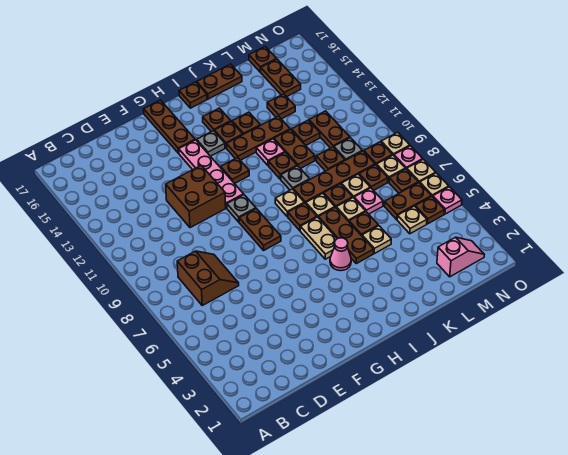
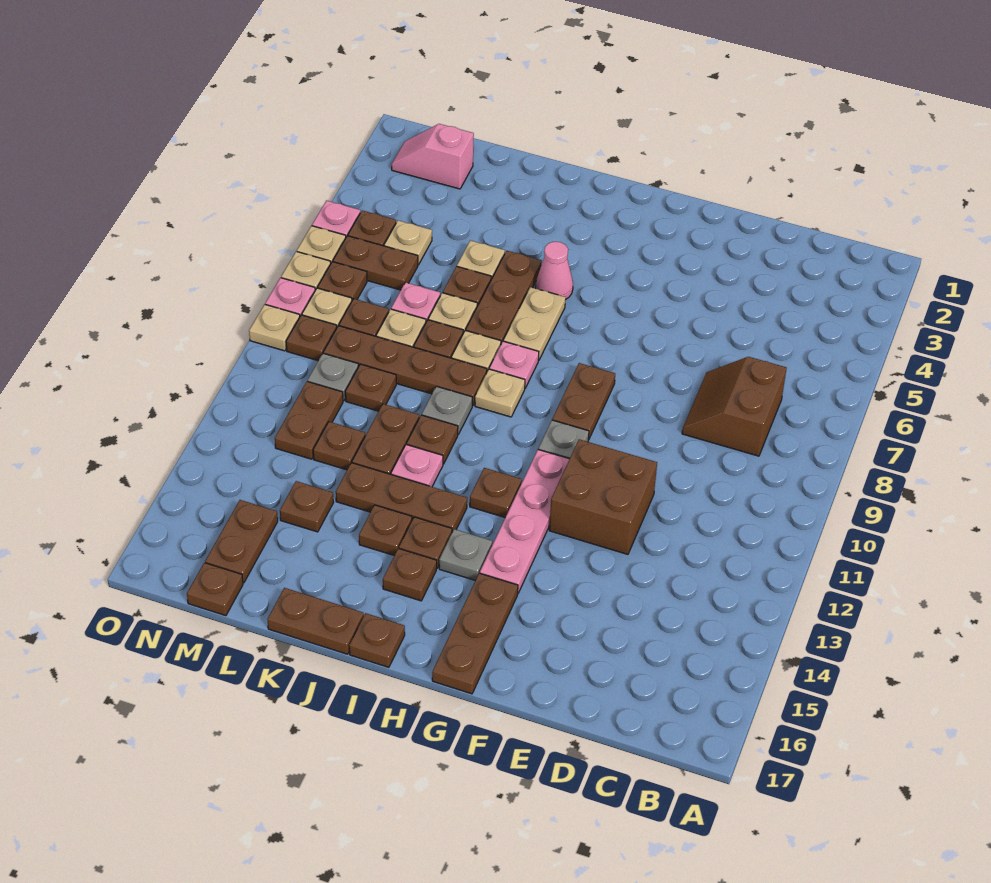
brown plate I8 level 1 -> pink plate I8 level 1

